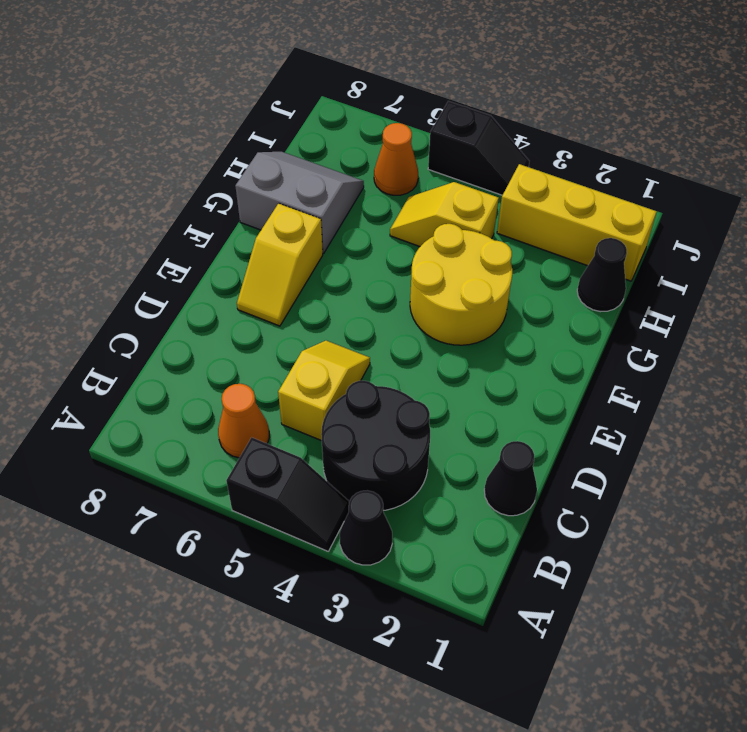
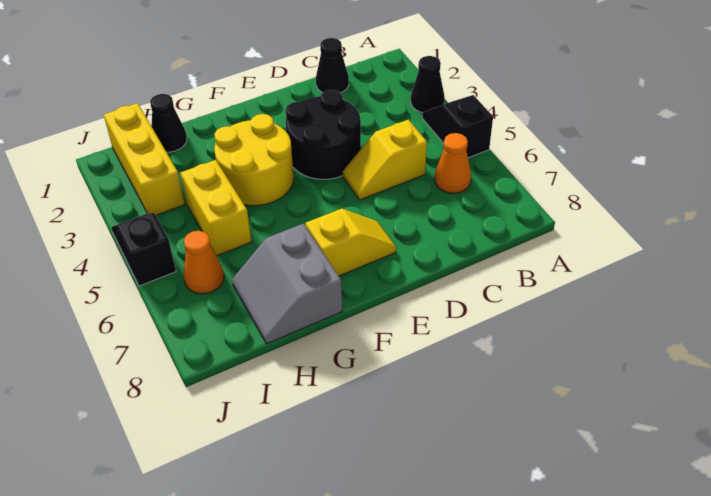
black round brick B3:C4 level 1 -> black round brick D3:E4 level 1
yellow slope H4:H5 level 1 top 4 -> yellow brick H4:H5 level 1

